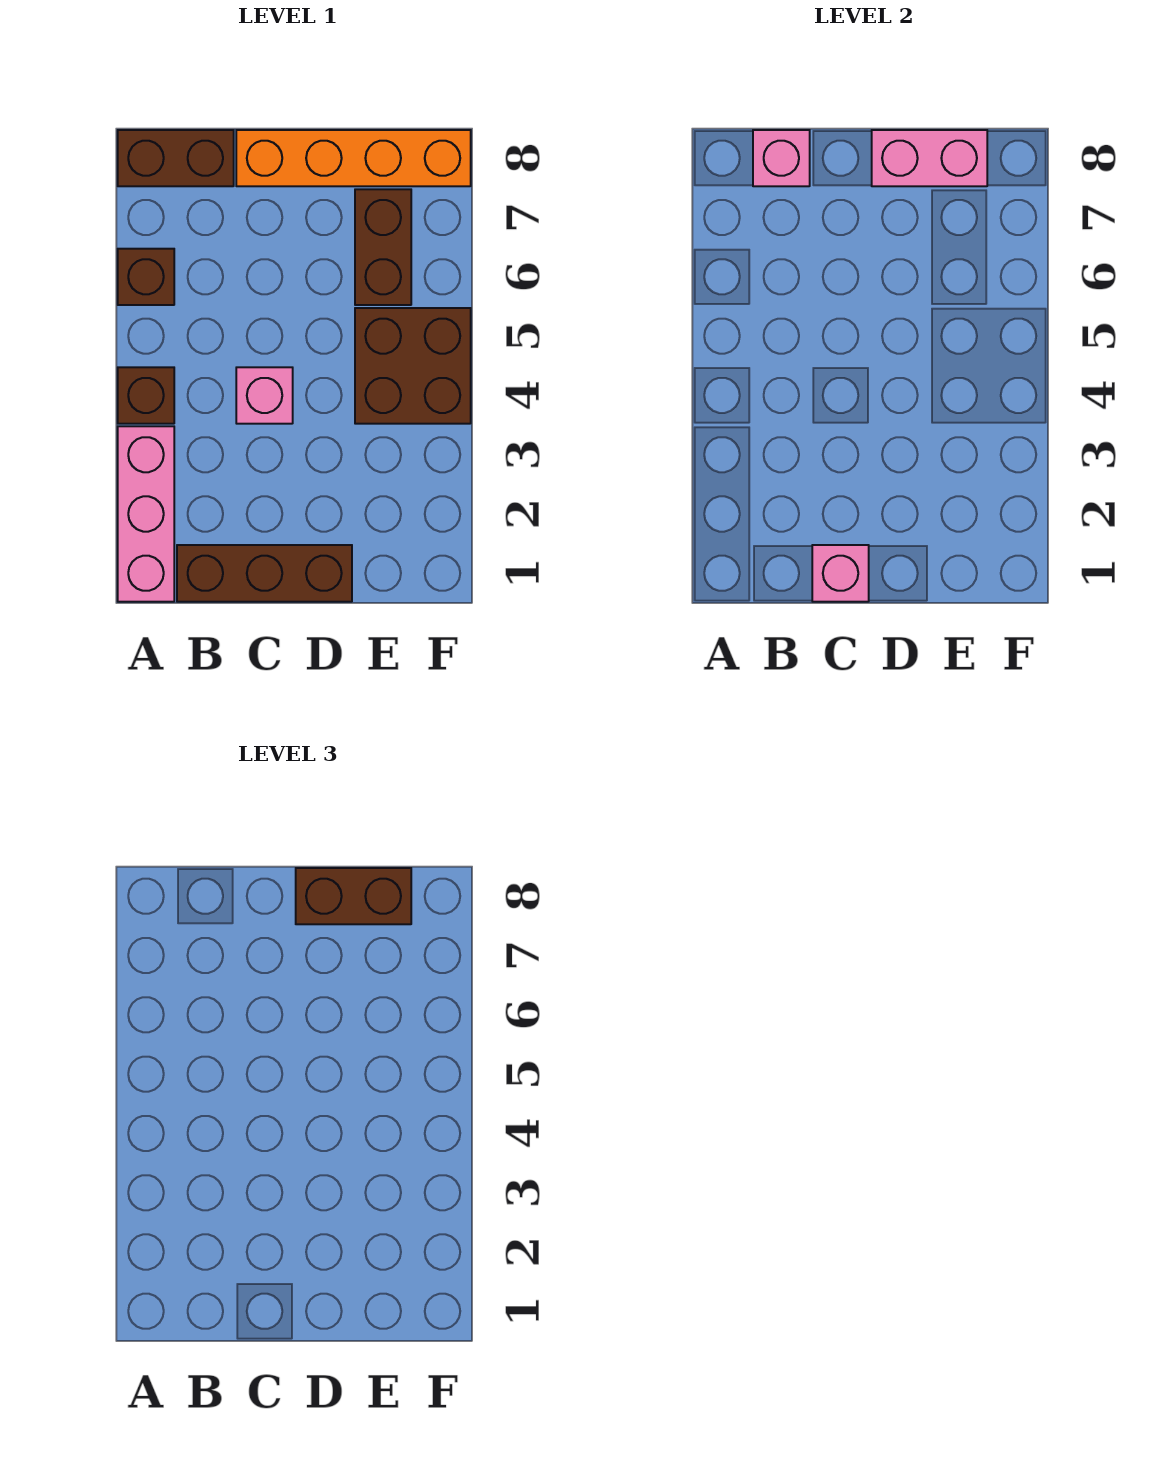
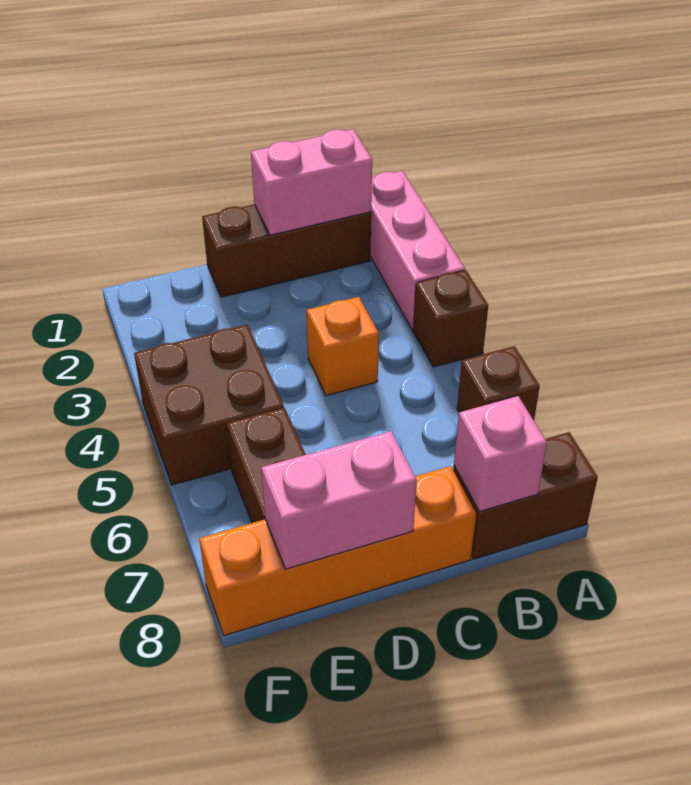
pink brick C1 level 2 -> pink brick B1:C1 level 2
pink brick C4 level 1 -> orange brick C4 level 1
brown brick D8:E8 level 3 -> none

